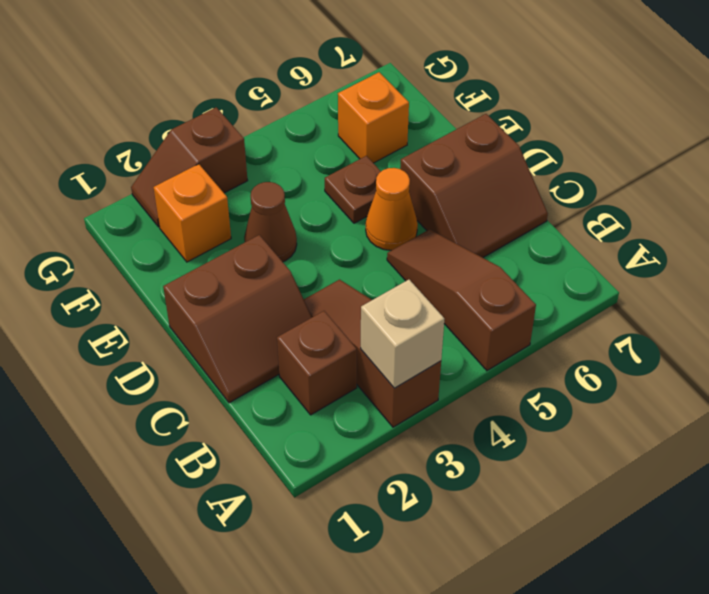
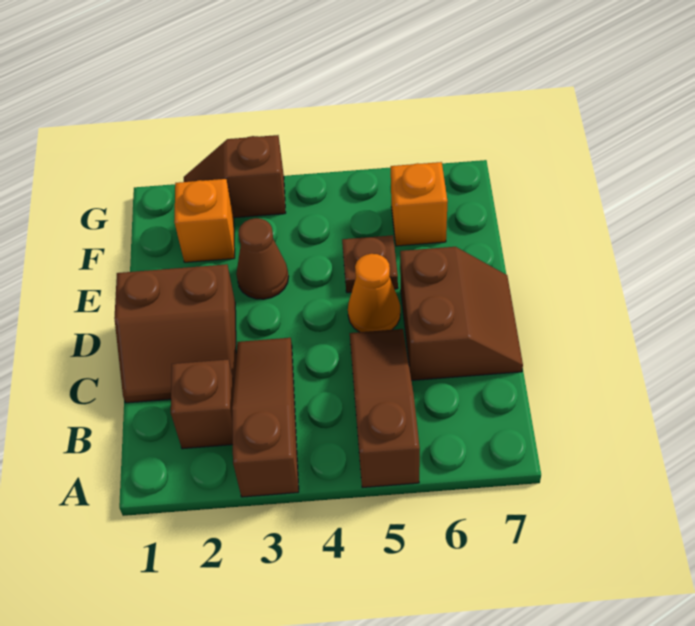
tan brick A3 level 2 -> none
brown slope C6:D7 level 1 top D -> brown slope C6:D7 level 1 top 6

